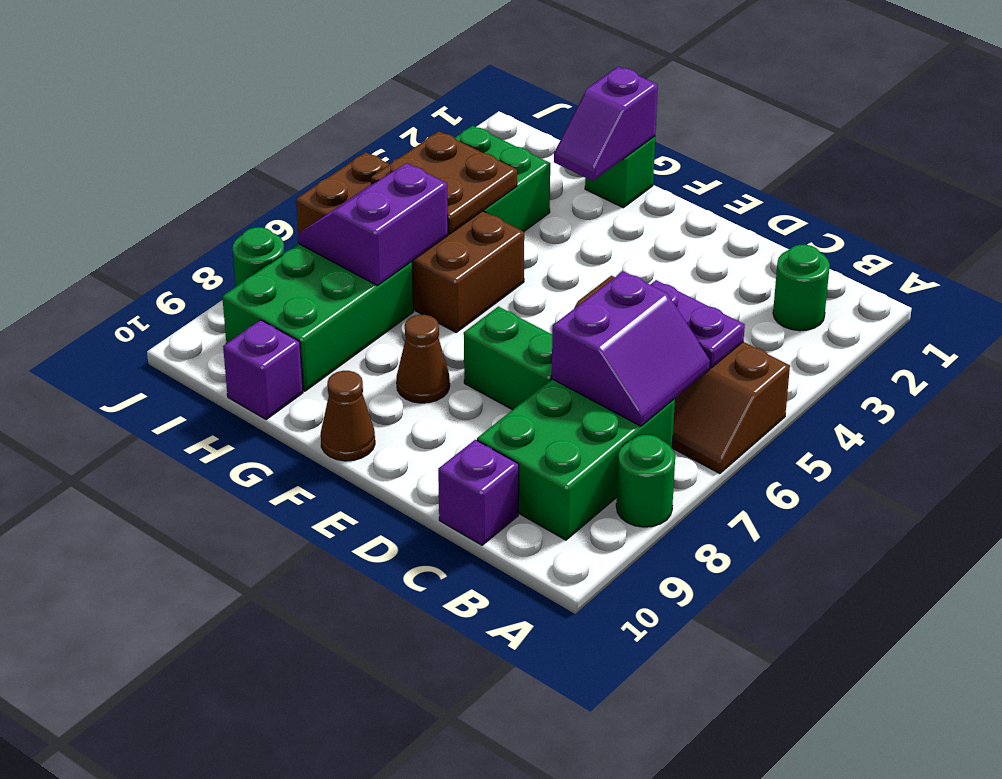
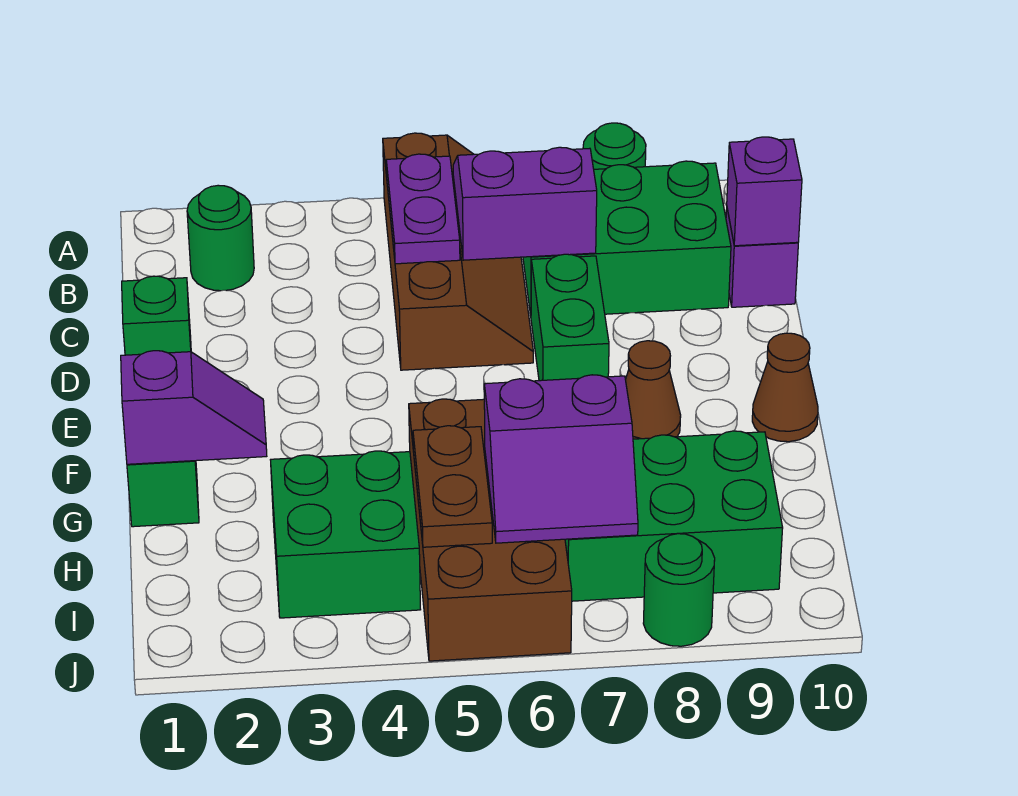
none -> green brick D1 level 1
brown plate H4:I5 level 2 -> brown plate H5:I5 level 2
purple brick H10 level 1 -> purple brick C10 level 2

